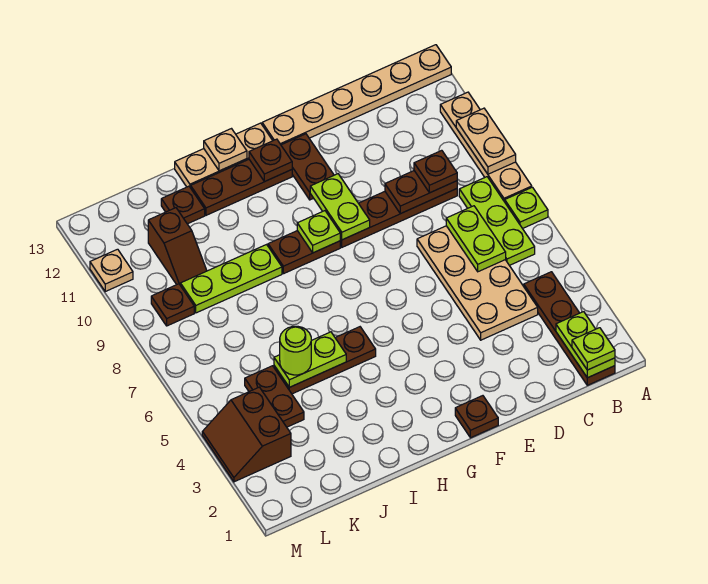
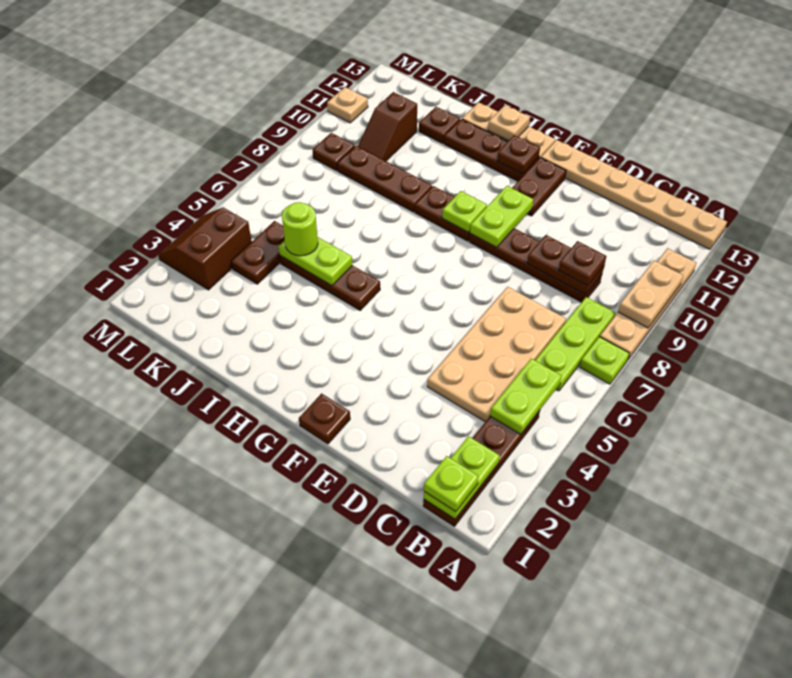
lime plate C6:C7 level 2 -> lime plate B4:B5 level 2
lime plate I9:K9 level 1 -> brown plate I9:K9 level 1

